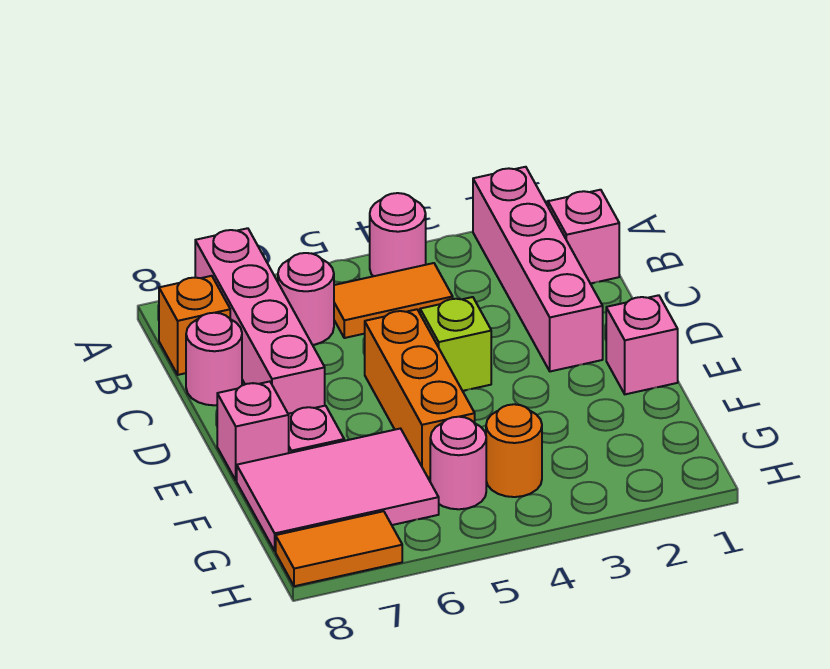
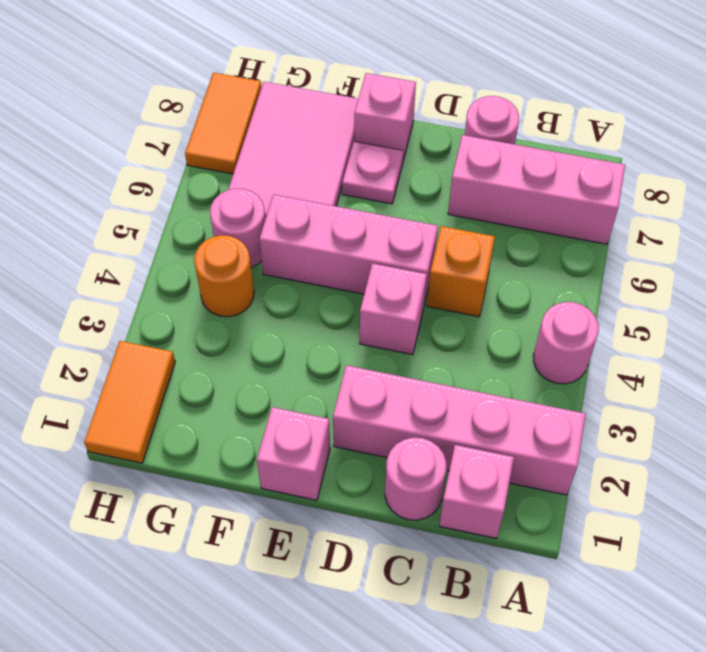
pink brick A7:D7 level 1 -> pink brick A7:C7 level 1
orange tile B4:B5 level 1 -> orange tile H1:H2 level 1
pink round brick B6 level 1 -> pink round brick C1 level 1
orange brick B8 level 1 -> orange brick C5 level 1
lime brick D4 level 1 -> pink brick D4 level 1
orange brick D5:F5 level 1 -> pink brick D5:F5 level 1

